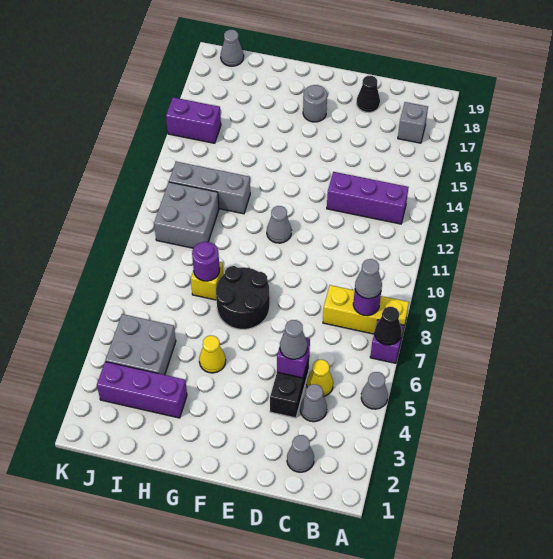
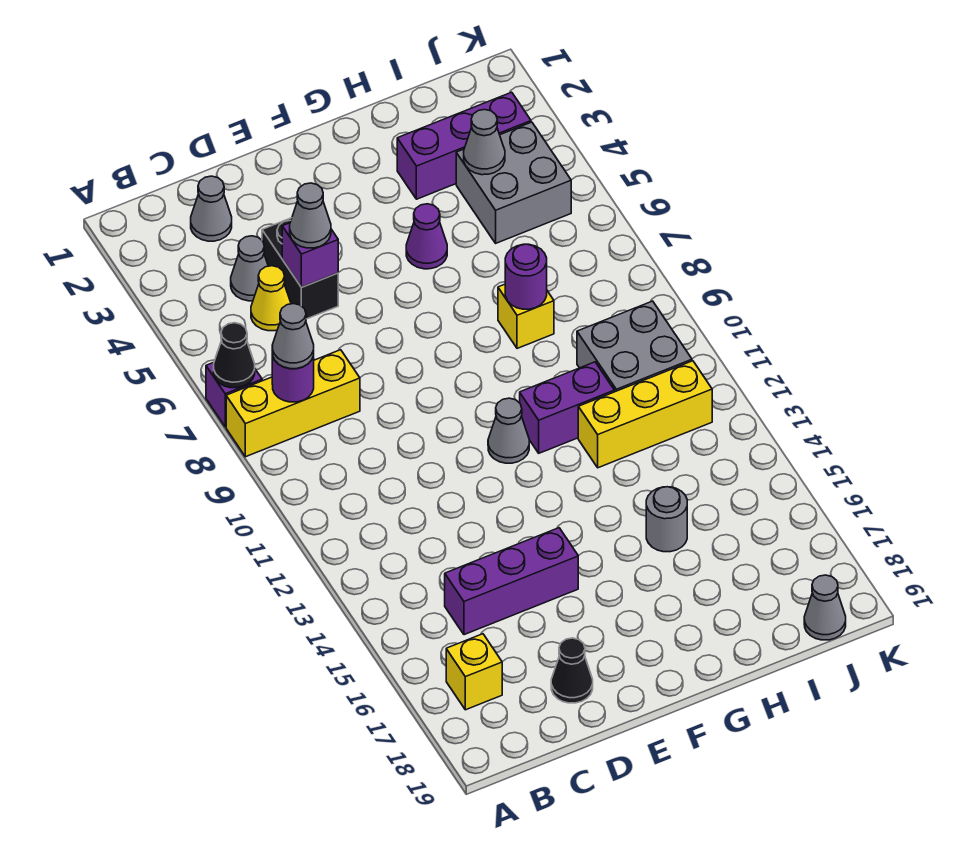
grey cone A5 level 1 -> grey cone I4 level 2
purple brick B13:D13 level 1 -> purple brick C15:E15 level 1
grey brick B17 level 1 -> yellow brick B17 level 1
black round brick F7:G8 level 1 -> none
grey round brick F17 level 1 -> grey round brick H15 level 1
yellow cone G5 level 1 -> purple cone G5 level 1
grey brick H12:J12 level 1 -> yellow brick H12:J12 level 1
purple brick J15:K15 level 1 -> purple brick G11:H11 level 1

